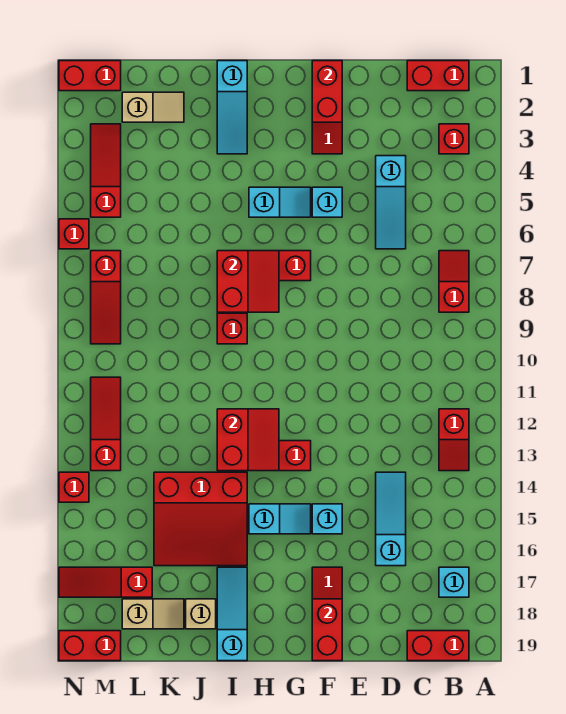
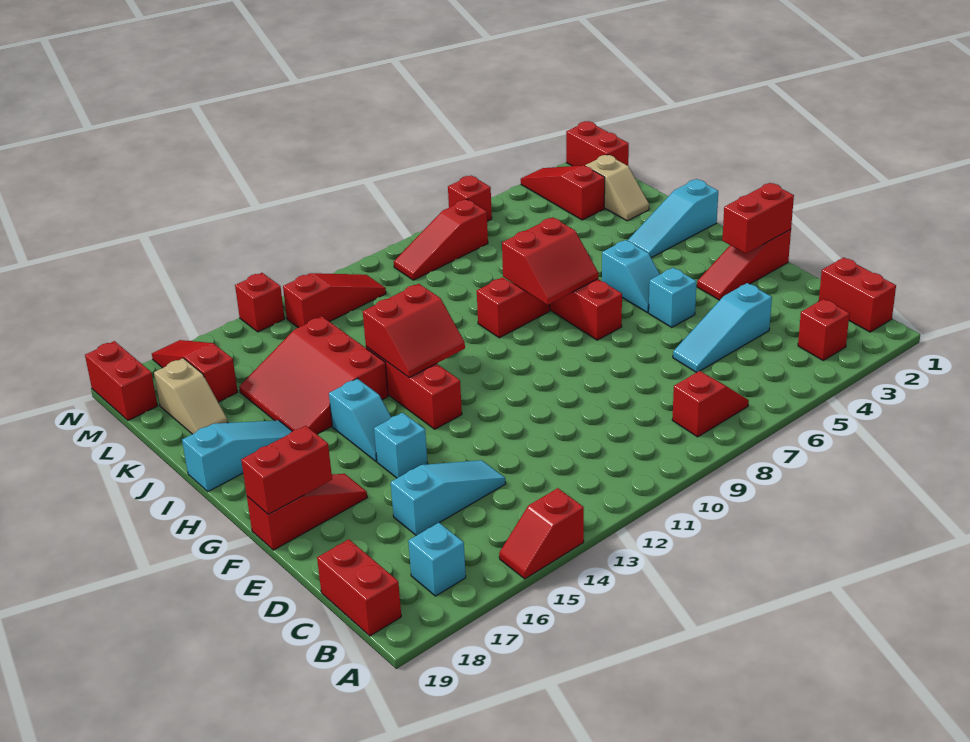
red slope B12:B13 level 1 top 12 -> red slope A14:A15 level 1 top 14
tan brick J18 level 1 -> none
red slope M3:M5 level 1 top 5 -> red slope L3:N3 level 1 top L

